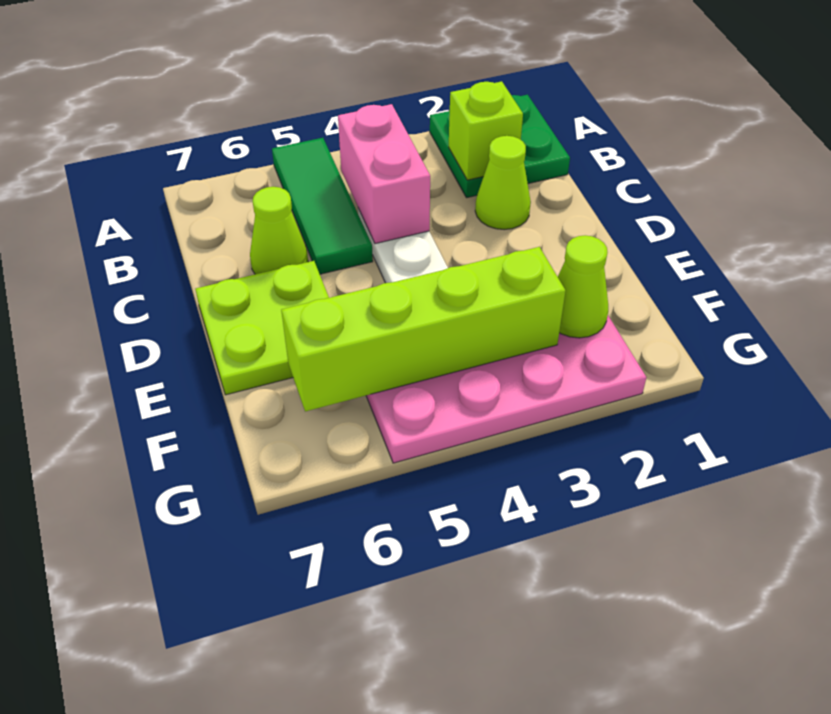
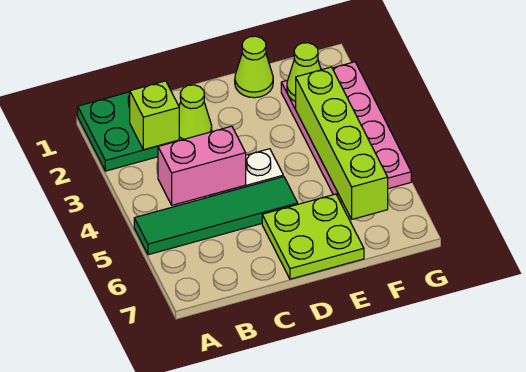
green tile A5:C5 level 1 -> green tile A5:D5 level 1
lime cone C6 level 1 -> lime cone E1 level 1

